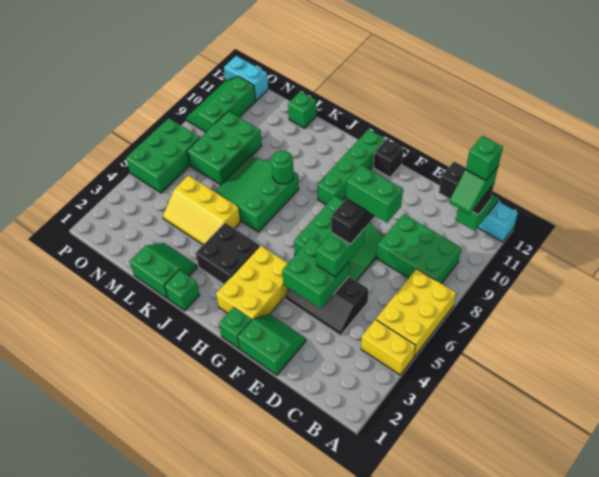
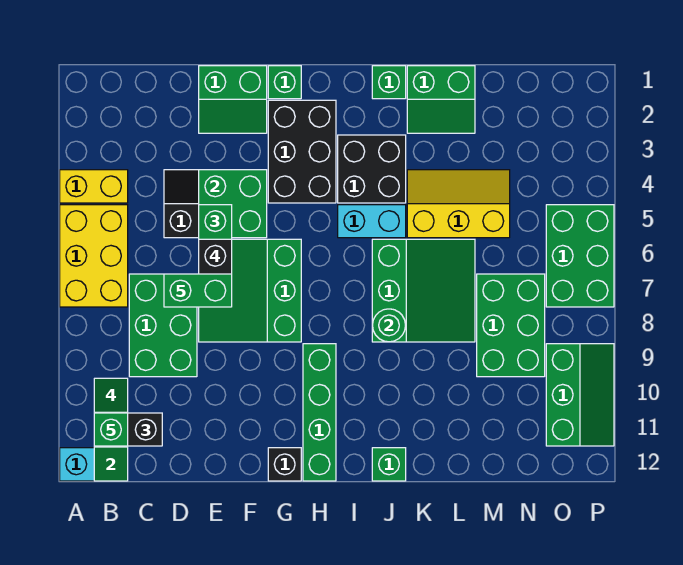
green brick B8:D9 level 1 -> green brick C7:D9 level 1
yellow brick G2:H4 level 1 -> black brick G2:H4 level 1
green brick L12 level 1 -> green brick J12 level 1
cyan brick O12:P12 level 1 -> cyan brick I5:J5 level 1

